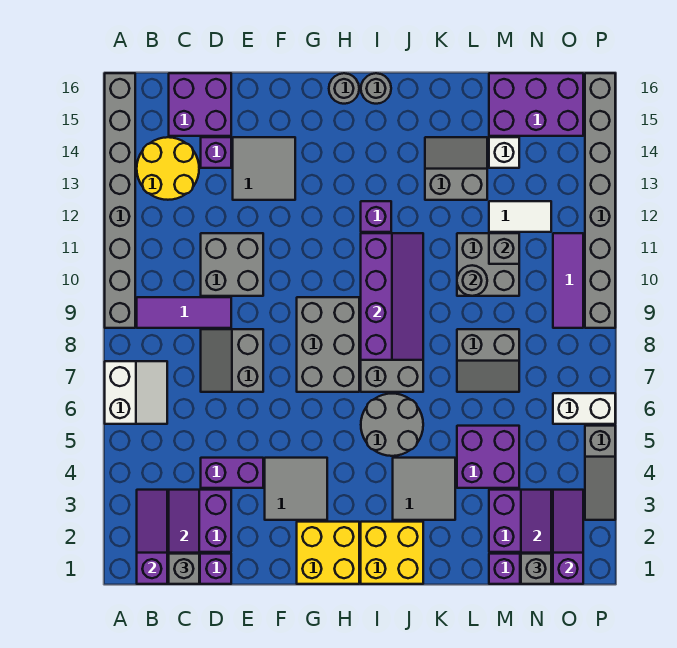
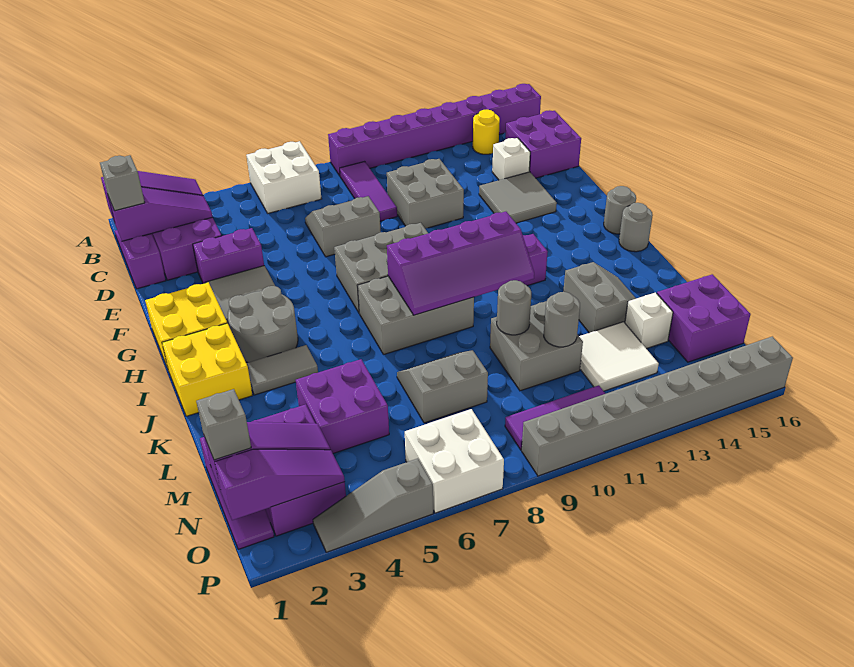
white slope A6:B7 level 1 top A -> white brick A6:B7 level 1
grey brick A9:A16 level 1 -> purple brick A9:A16 level 1
yellow round brick B13:C14 level 1 -> yellow round brick B14 level 1
purple brick D4:E4 level 1 -> purple brick E3:E4 level 1
purple brick D14 level 1 -> white brick D14 level 1
grey round brick I5:J6 level 1 -> grey round brick H3:I4 level 1
grey tile J3:K4 level 1 -> grey tile J3:J4 level 1
grey slope L7:M8 level 1 top 8 -> grey slope L7:M8 level 1 top M
grey brick M11 level 2 -> grey round brick M11 level 2
white tile M12:N12 level 1 -> white tile M12:N13 level 1
purple brick M15:O16 level 1 -> purple brick M15:N16 level 1
white brick O6:P6 level 1 -> white brick O6:P7 level 1

